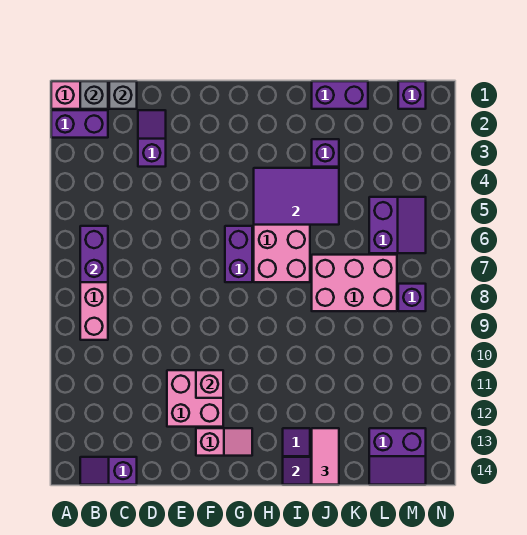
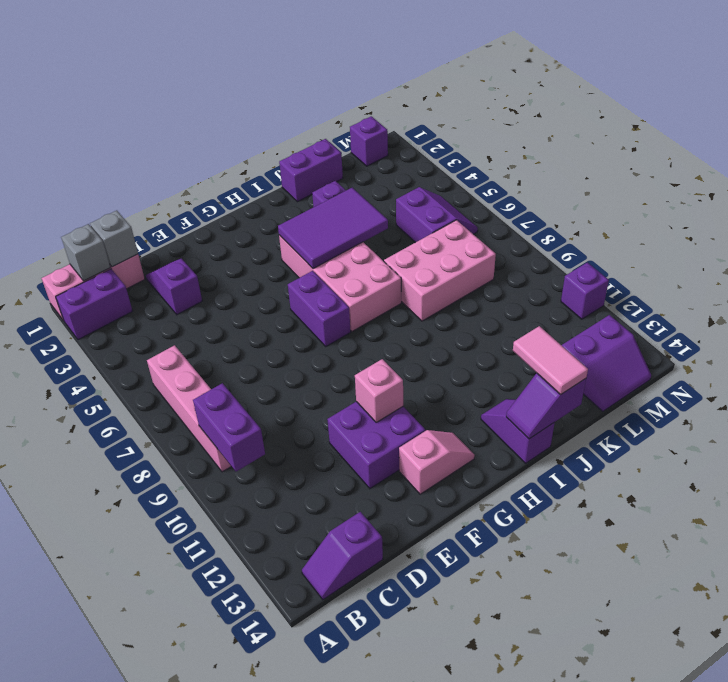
purple brick B6:B7 level 2 -> purple brick B9:B10 level 2
pink brick E11:F12 level 1 -> purple brick E11:F12 level 1
purple brick M8 level 1 -> purple brick N11 level 1

